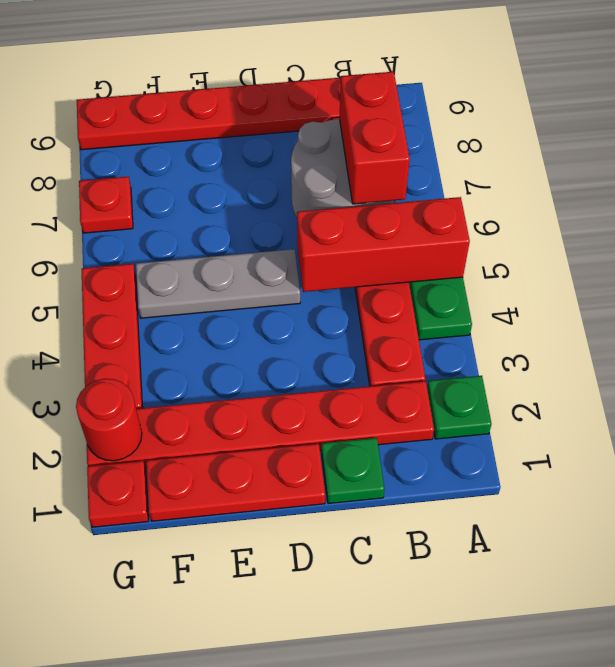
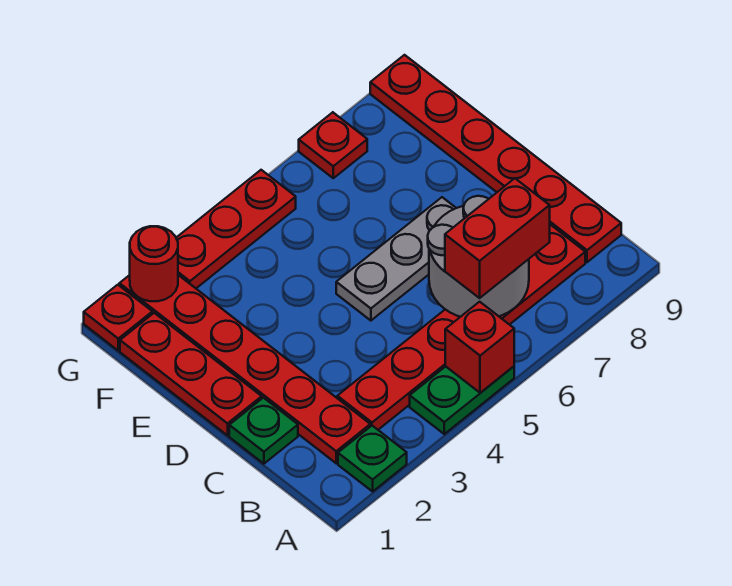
red brick A5:C5 level 2 -> red brick A5 level 2
grey plate D5:F5 level 1 -> grey plate D5:D7 level 1

